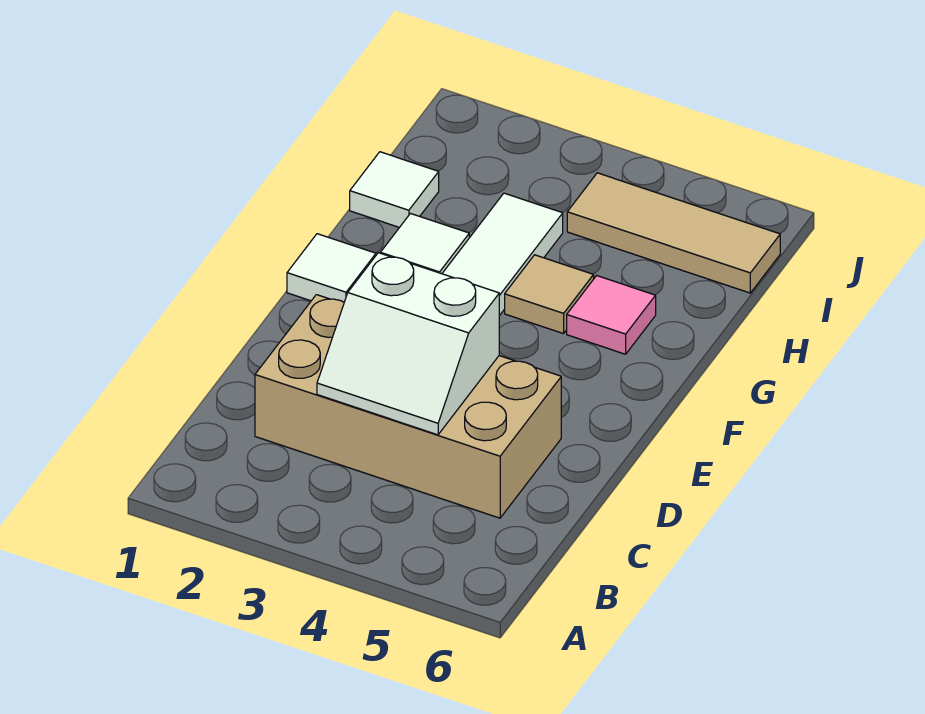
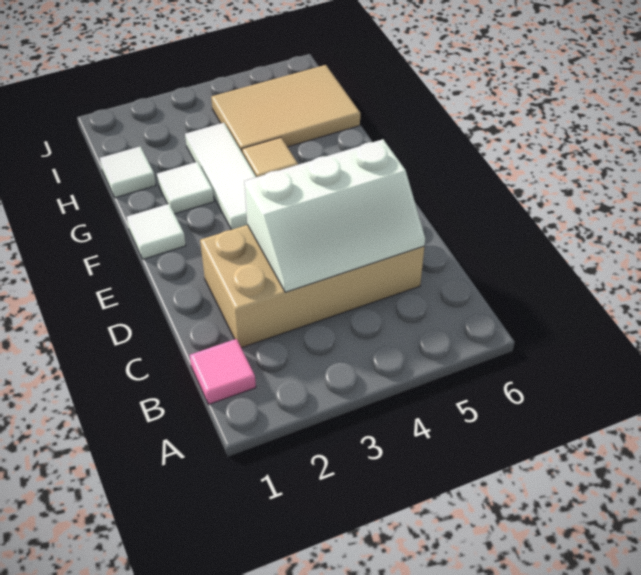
white slope C3:D4 level 2 top D -> white slope C3:D5 level 2 top D
pink tile G5 level 1 -> pink tile B1 level 1
tan tile I4:I6 level 1 -> tan tile H4:I6 level 1

